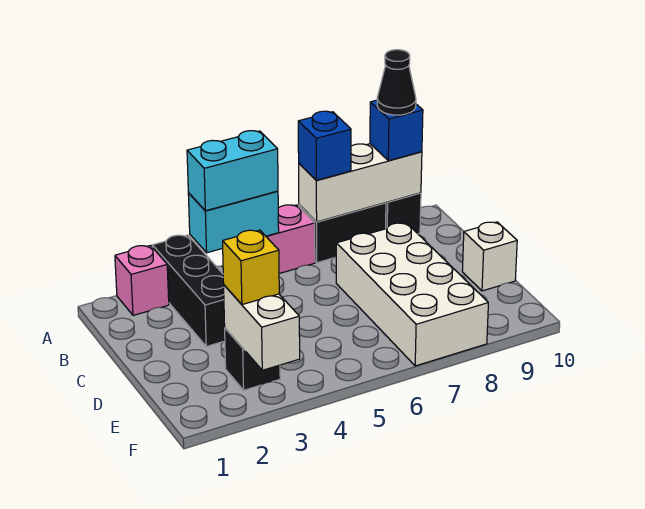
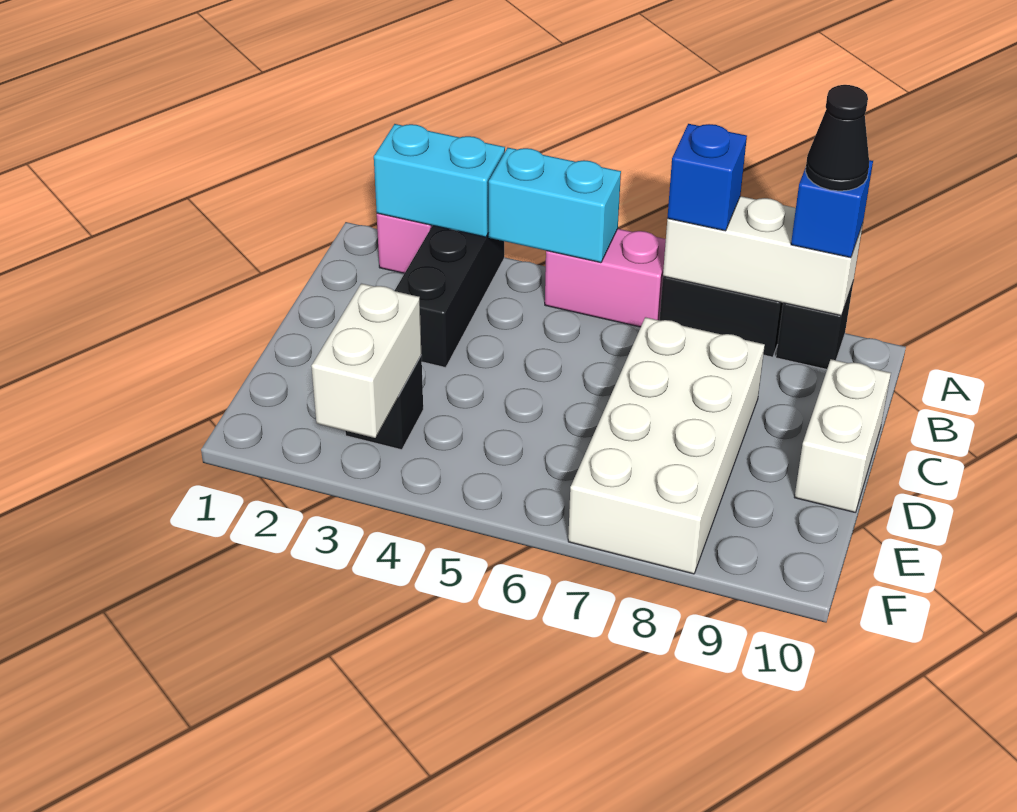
cyan brick A4:A5 level 3 -> cyan brick A2:A3 level 2
white brick D10 level 1 -> white brick C10:D10 level 1
yellow brick E3 level 3 -> none

